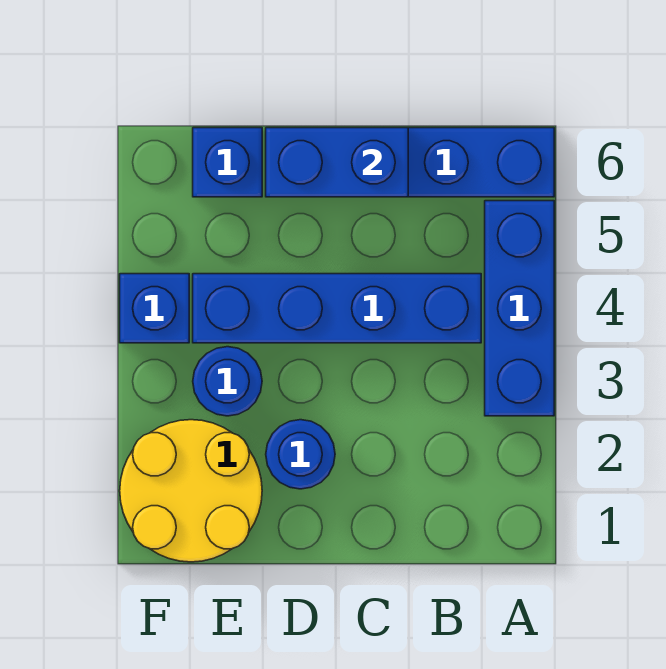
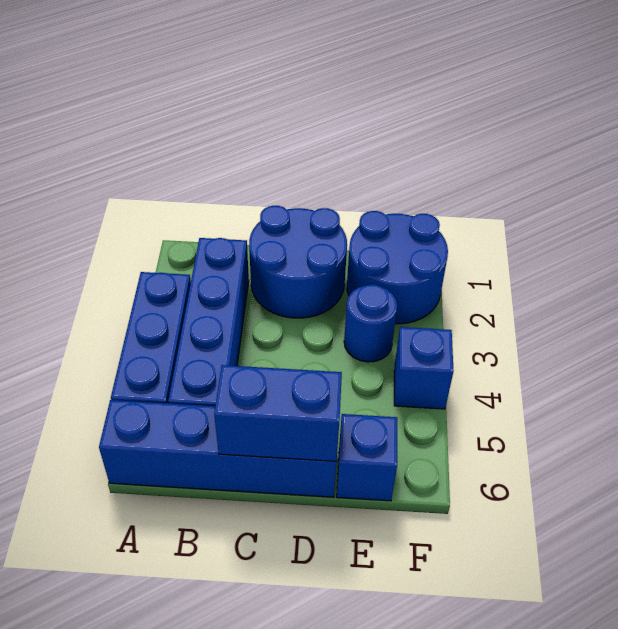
blue brick B4:E4 level 1 -> blue brick B2:B5 level 1
blue round brick D2 level 1 -> blue round brick C1:D2 level 1
yellow round brick E1:F2 level 1 -> blue round brick E1:F2 level 1

